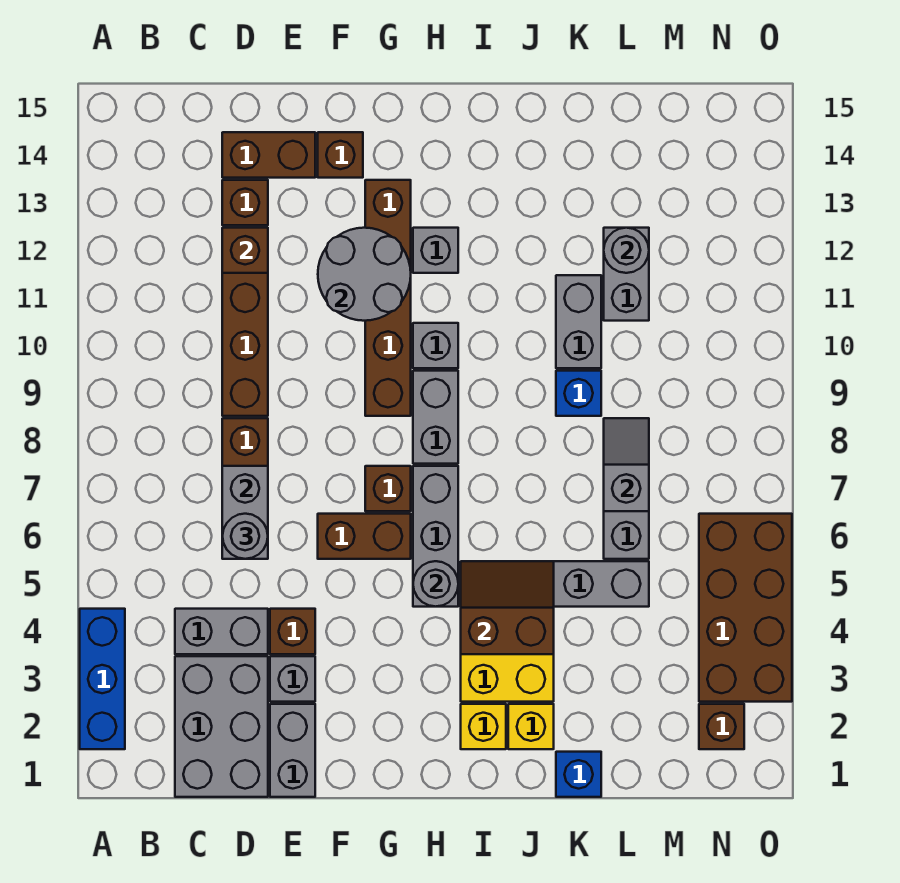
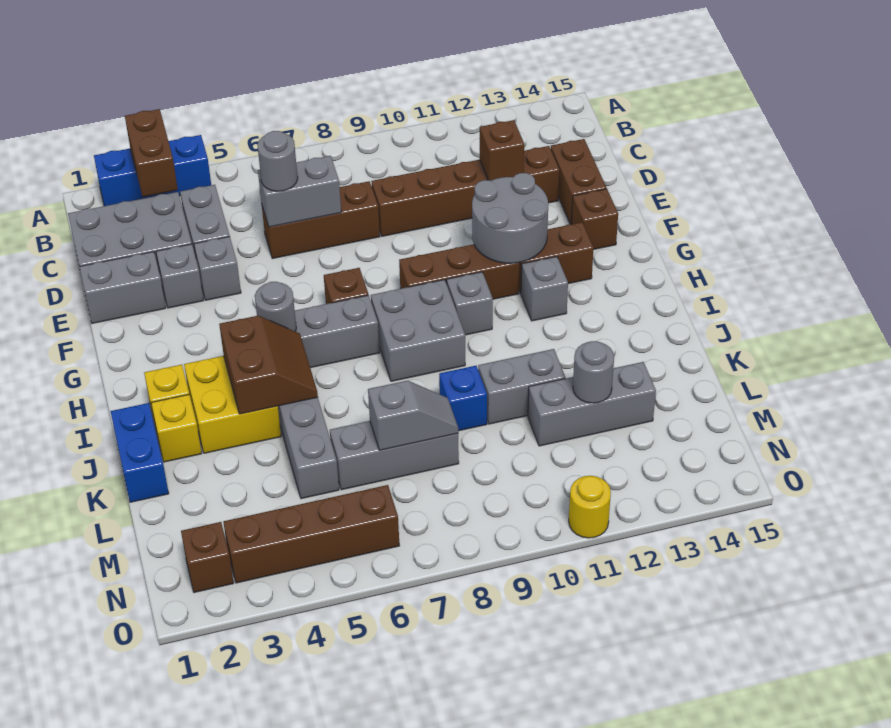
brown brick E4 level 1 -> grey brick E4 level 1
brown brick F6:G6 level 1 -> brown brick A3:B3 level 2
grey brick H8:H9 level 1 -> grey brick H8:I9 level 1
blue brick K1 level 1 -> blue brick J1:K1 level 1
grey brick L11:L12 level 1 -> grey brick L11:L13 level 1
brown brick N3:O6 level 1 -> brown brick N3:N6 level 1
none -> yellow round brick O11 level 1

